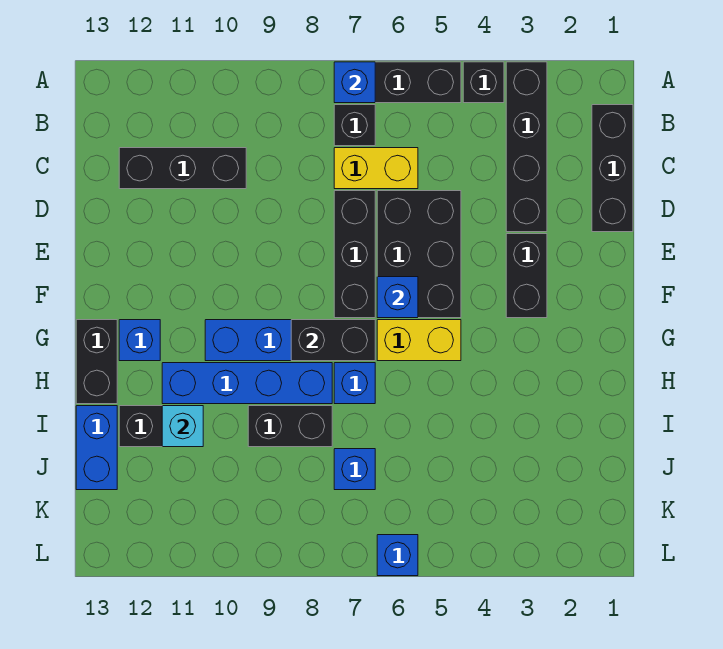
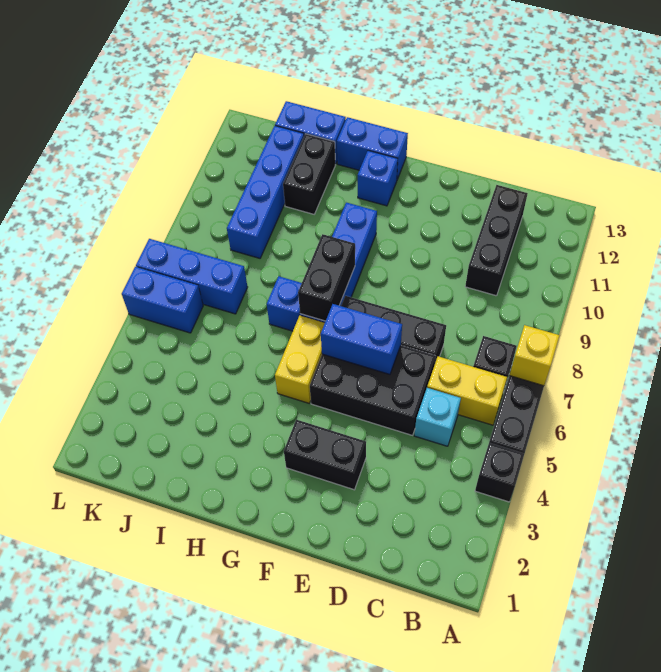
black brick A3:D3 level 1 -> none
blue brick A7 level 2 -> yellow brick A7 level 2
black brick B1:D1 level 1 -> none
yellow brick C6:C7 level 1 -> yellow brick B6:C6 level 1
blue brick F6 level 2 -> blue brick E6:F6 level 2
black brick G13:H13 level 1 -> blue brick G13:H13 level 1
blue brick H8:H11 level 1 -> blue brick J9:J12 level 1
black brick I8:I9 level 1 -> none
cyan brick I11 level 2 -> cyan brick C5 level 1
blue brick J7 level 1 -> blue brick J7:L7 level 1
blue brick L6 level 1 -> blue brick K6:L6 level 1

